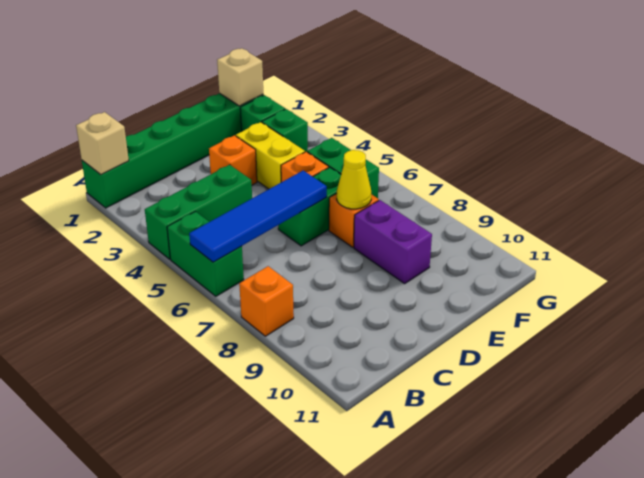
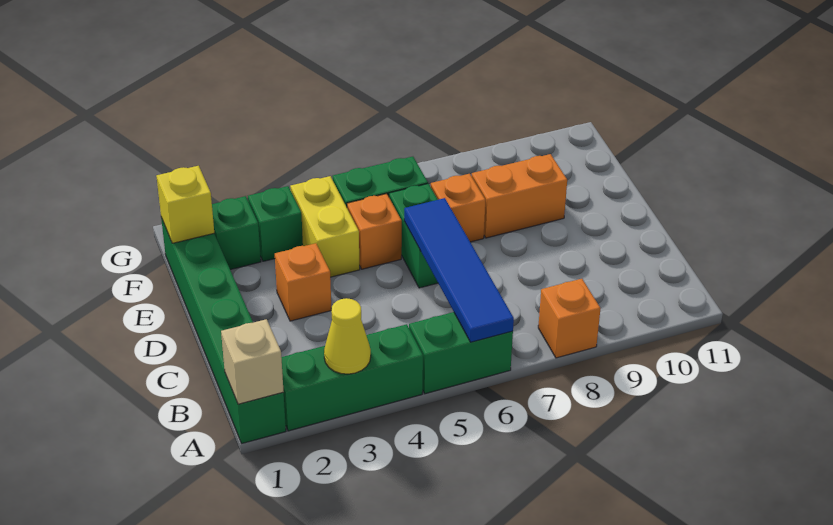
green brick A4:C4 level 1 -> green brick A2:A4 level 1
yellow brick E3:E4 level 1 -> yellow brick E4:F4 level 1
yellow cone E7 level 2 -> yellow cone A3 level 2
purple brick E8:E9 level 1 -> orange brick E8:E9 level 1
tan brick F1 level 2 -> yellow brick F1 level 2

